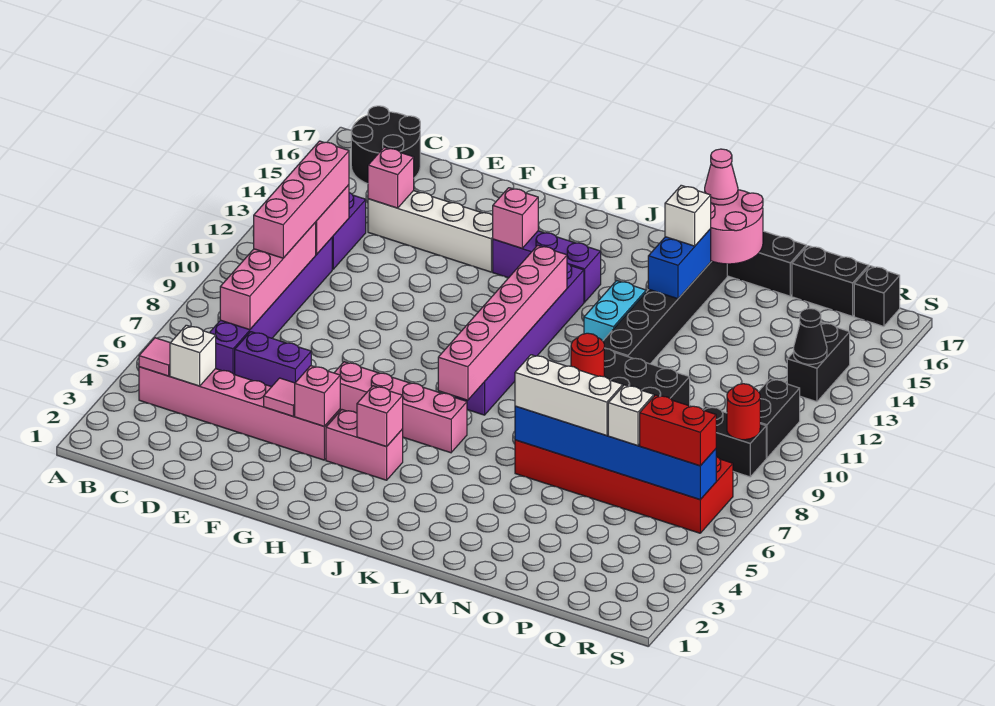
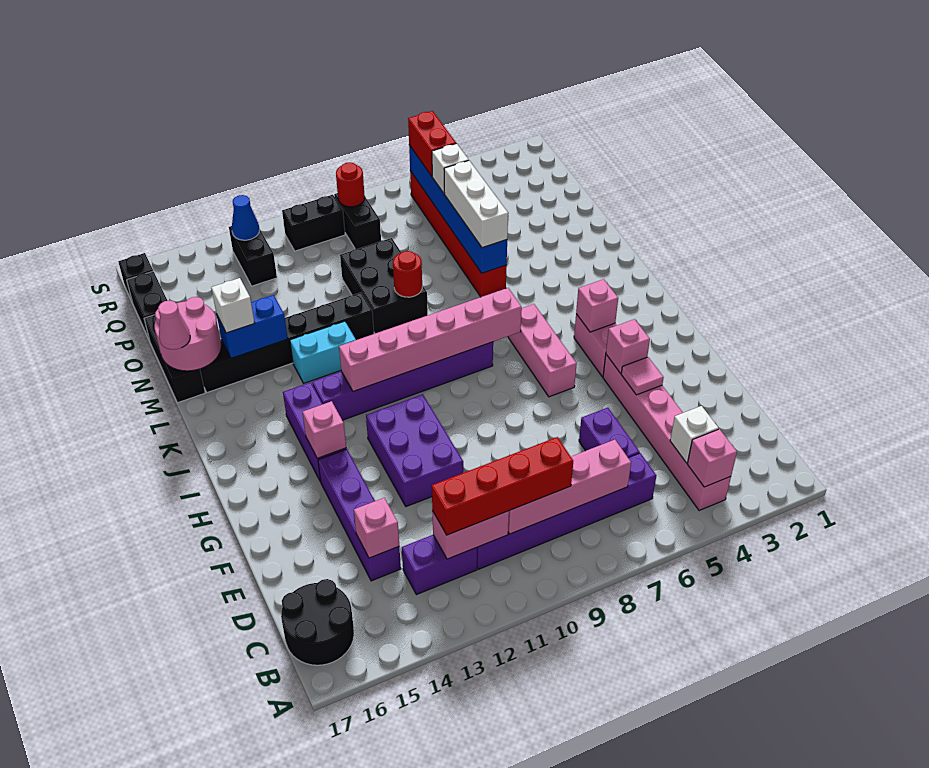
pink tile B4 level 2 -> pink brick B4 level 2
pink brick C9:C12 level 3 -> red brick C9:C12 level 3
white brick D14:G14 level 1 -> purple brick D14:G14 level 1
none -> purple brick F11:H12 level 1
pink brick G6:J6 level 1 -> pink brick H6:J6 level 1
red brick M6:R7 level 1 -> red brick M6:R6 level 1
black brick R13:R14 level 1 -> black brick Q13:R13 level 1
black cone R13 level 2 -> blue cone R13 level 2

